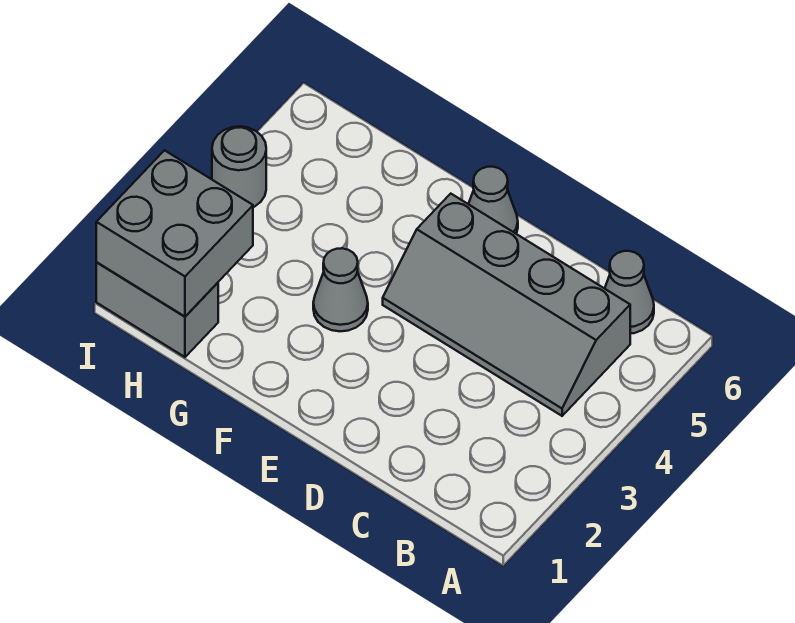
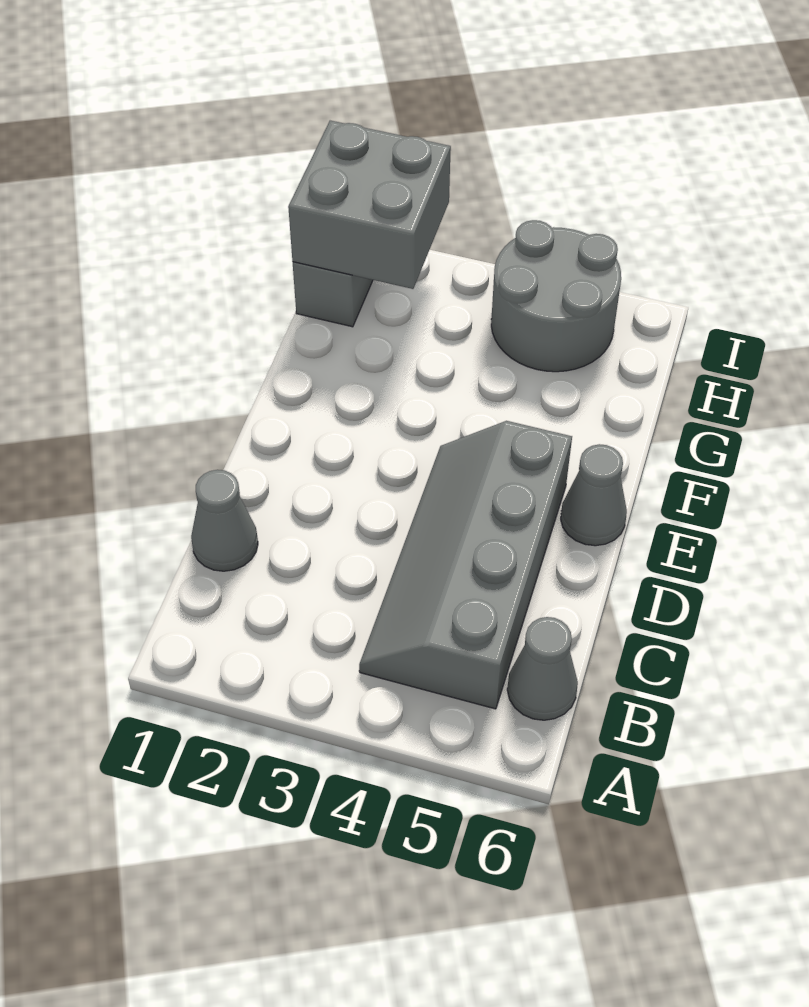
grey cone F3 level 1 -> grey cone C1 level 1
grey round brick I4 level 1 -> grey round brick H4:I5 level 1

